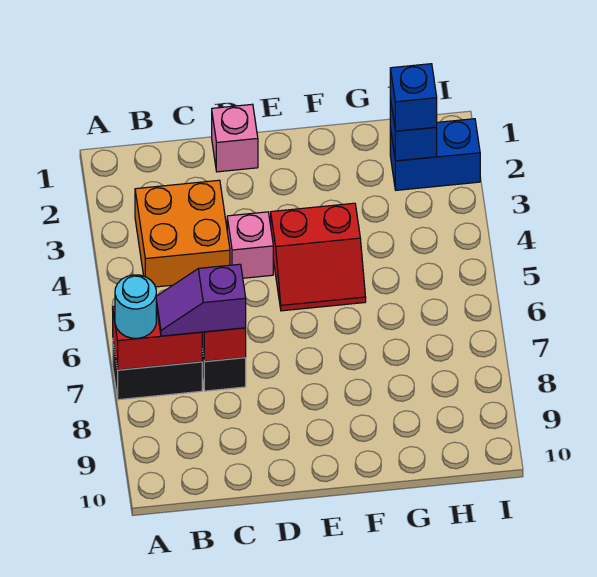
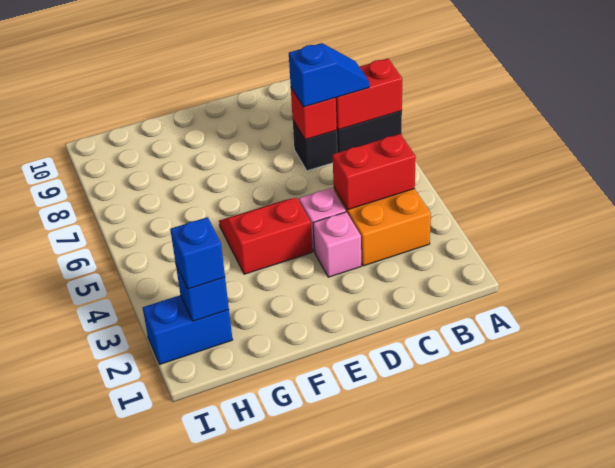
cyan round brick A7 level 3 -> none
none -> red brick B4:C4 level 2
purple slope B7:C7 level 3 top C -> blue slope B7:C7 level 3 top C
pink brick D1 level 1 -> pink brick D3 level 1

